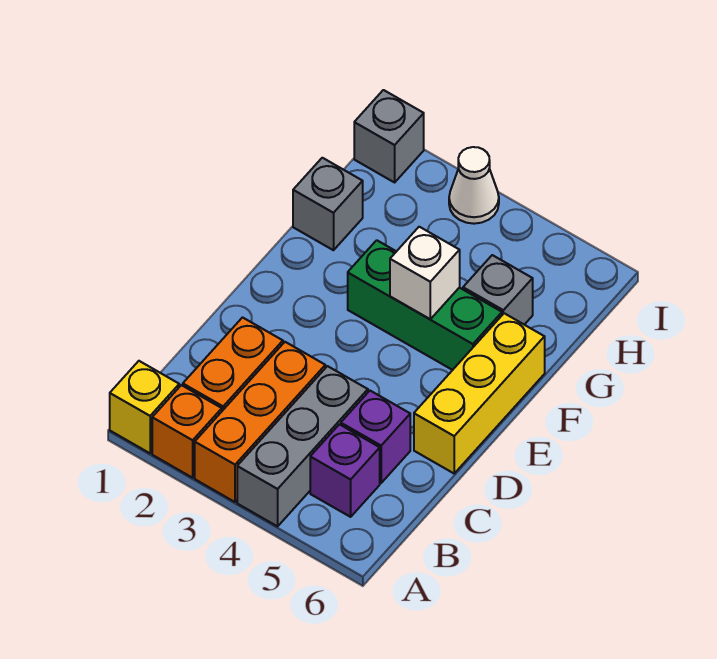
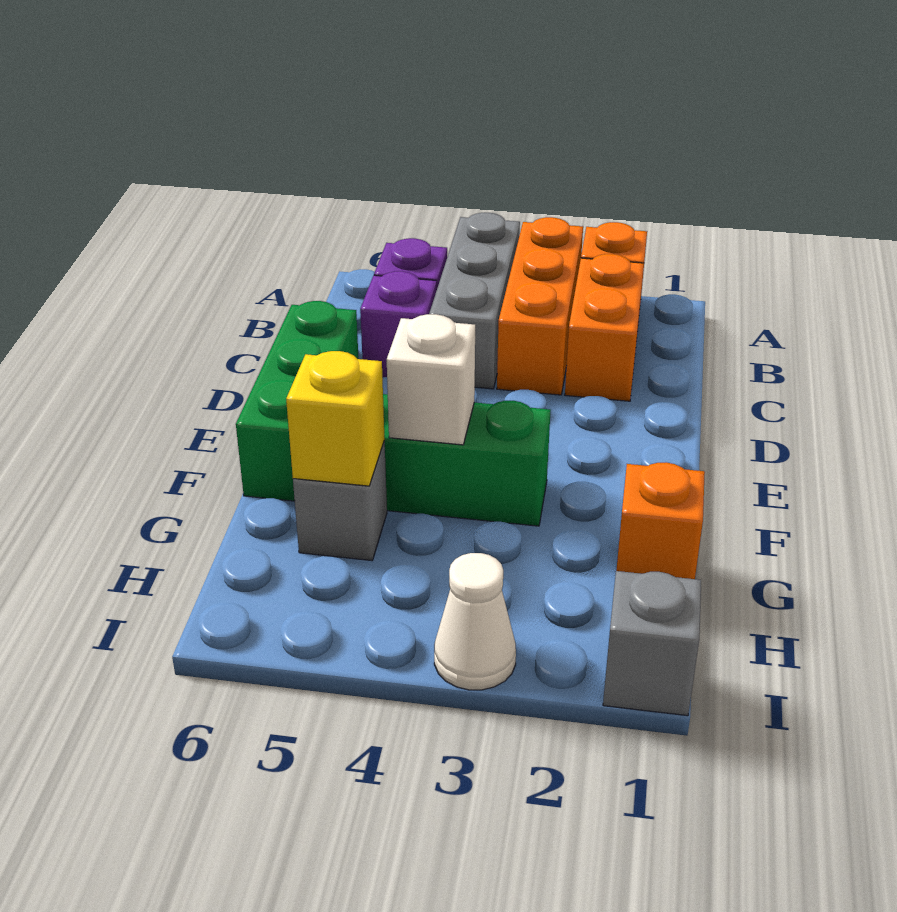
yellow brick A1 level 1 -> yellow brick G5 level 2
yellow brick D6:F6 level 1 -> green brick D6:F6 level 1
grey brick G1 level 1 -> orange brick G1 level 1

